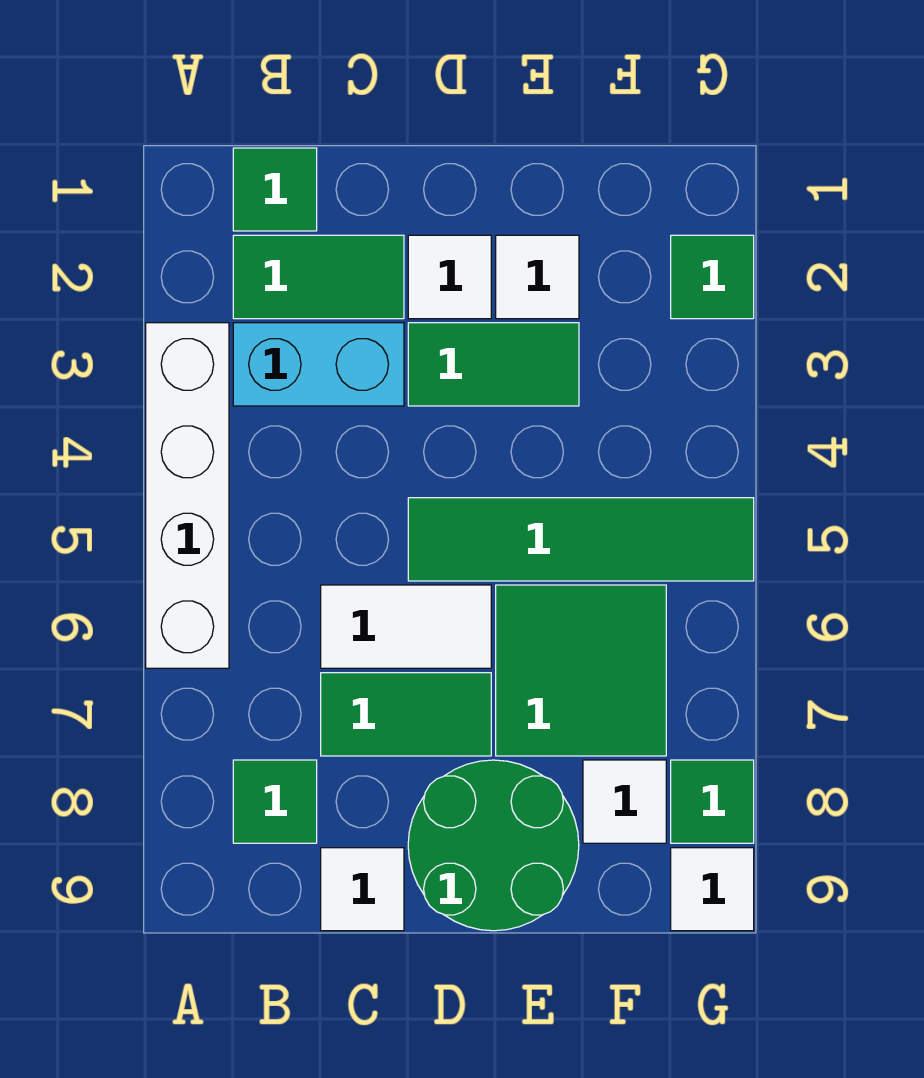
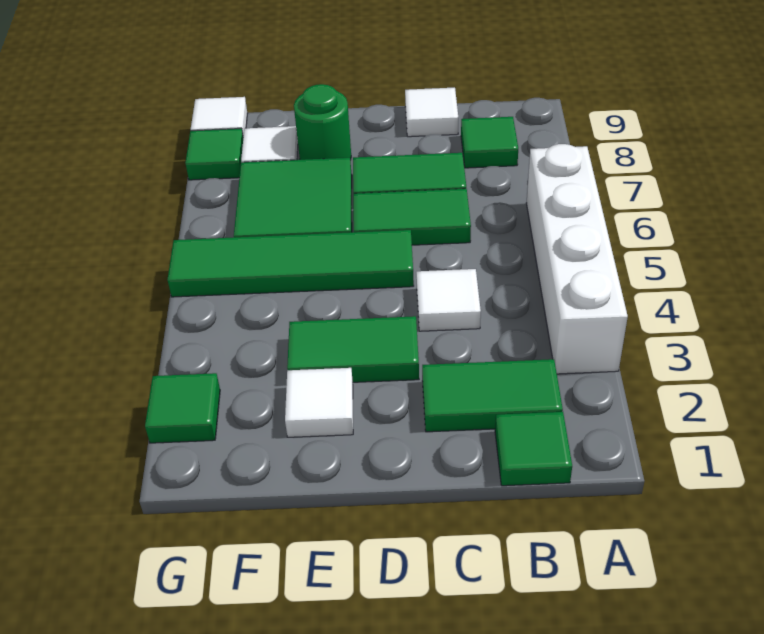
cyan brick B3:C3 level 1 -> none
white tile C6:D6 level 1 -> green tile C6:D6 level 1
white tile D2 level 1 -> white tile C4 level 1
green round brick D8:E9 level 1 -> green round brick E8 level 1

